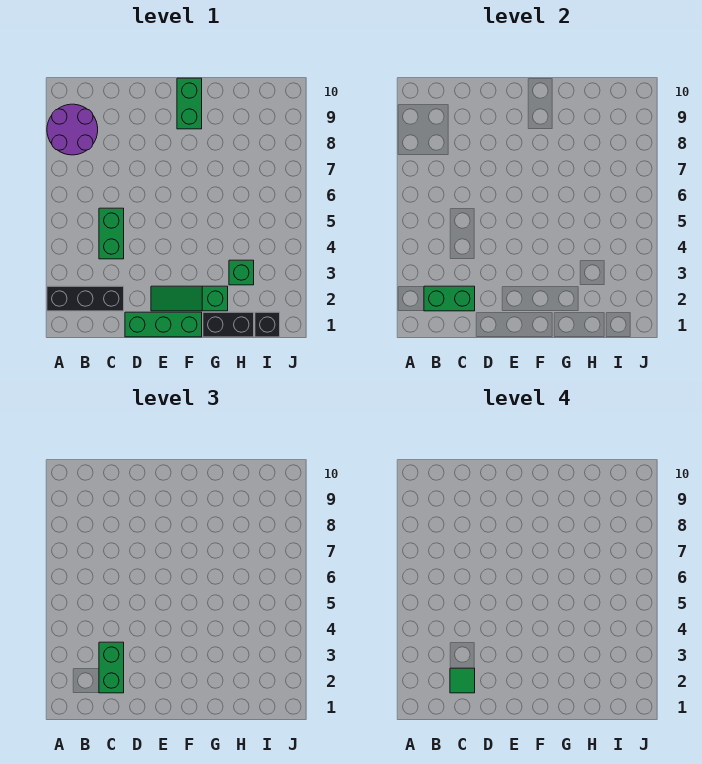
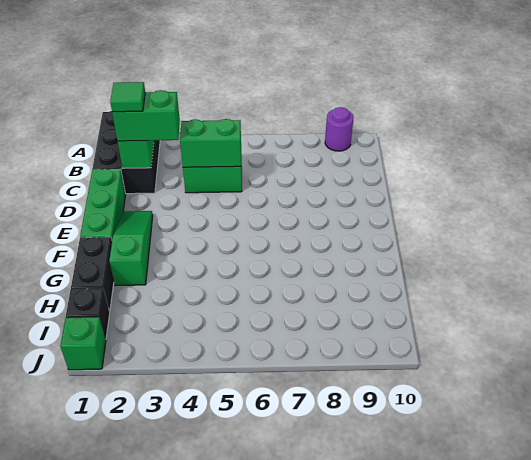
black brick A2:C2 level 1 -> black brick A1:C2 level 1
purple round brick A8:B9 level 1 -> purple round brick A9 level 1
green brick F9:F10 level 1 -> green brick C4:C5 level 2
green brick H3 level 1 -> green brick J1 level 1

